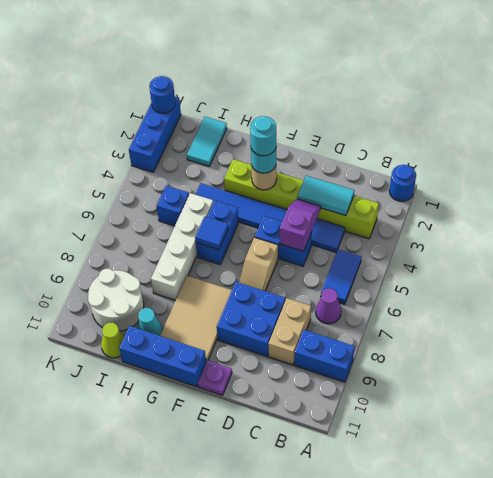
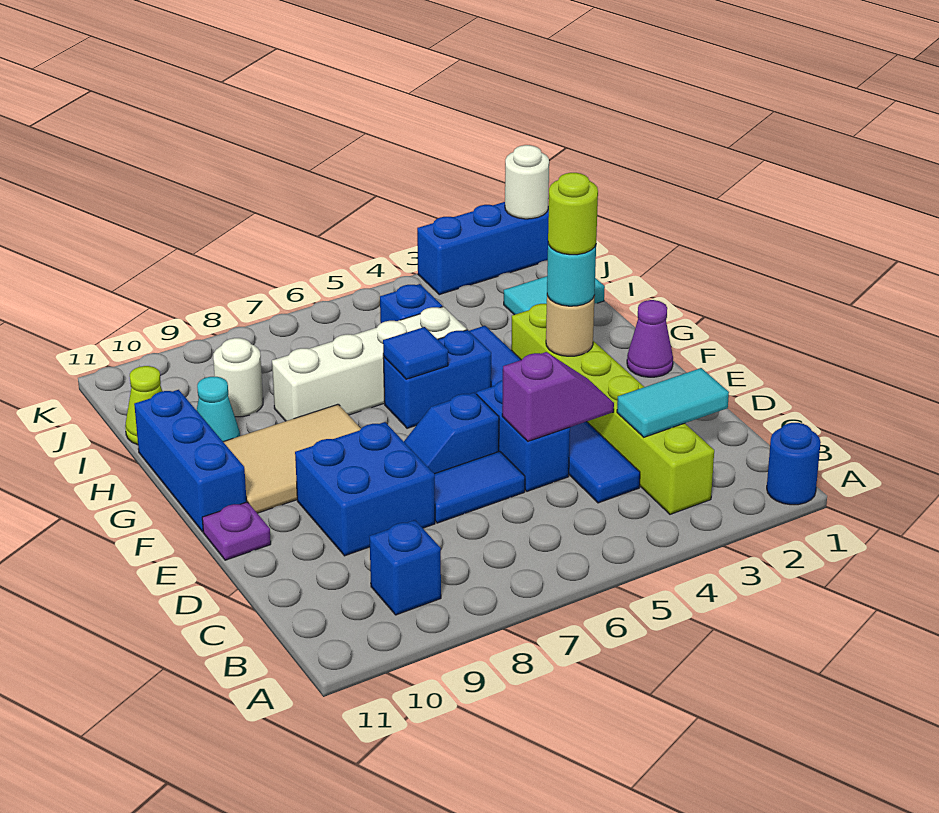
blue brick A9:B9 level 1 -> blue brick B9 level 1
blue tile B5:B6 level 1 -> blue tile D6:D7 level 1
purple cone B7 level 1 -> purple cone F1 level 1
cyan tile C3:D3 level 2 -> cyan tile C2:C3 level 2
tan brick C8:C9 level 1 -> none
tan slope E6:E7 level 1 top 6 -> blue slope E6:E7 level 1 top 6
cyan round brick F3 level 4 -> lime round brick F3 level 4
white round brick I9:J10 level 1 -> white round brick I9 level 1
blue round brick K1 level 2 -> white round brick K1 level 2

